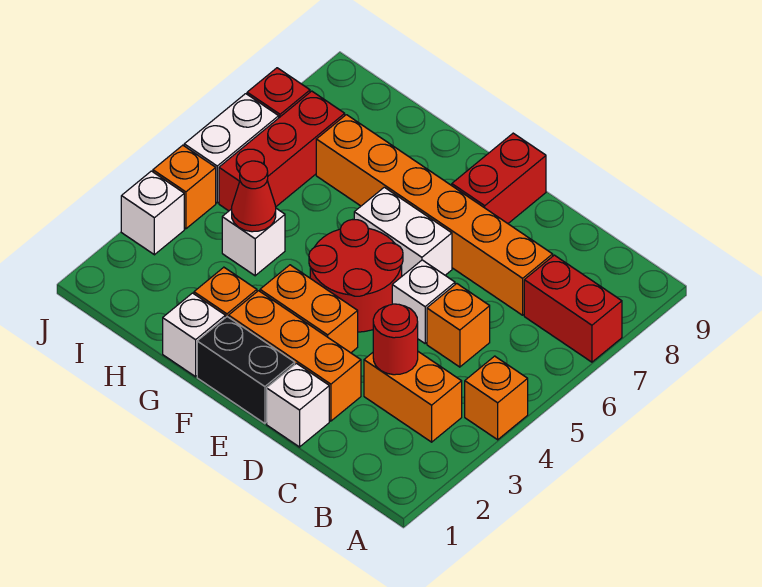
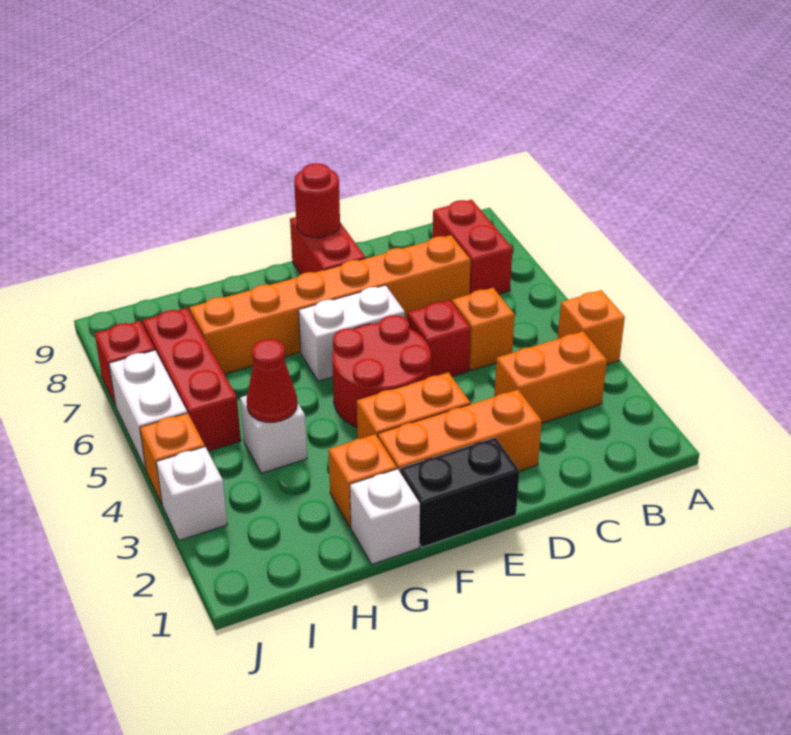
red brick A7:B7 level 1 -> red brick B7:B8 level 1
red round brick C3 level 2 -> red round brick E9 level 2
white brick D1 level 1 -> none
white brick D5 level 1 -> red brick D5 level 1

